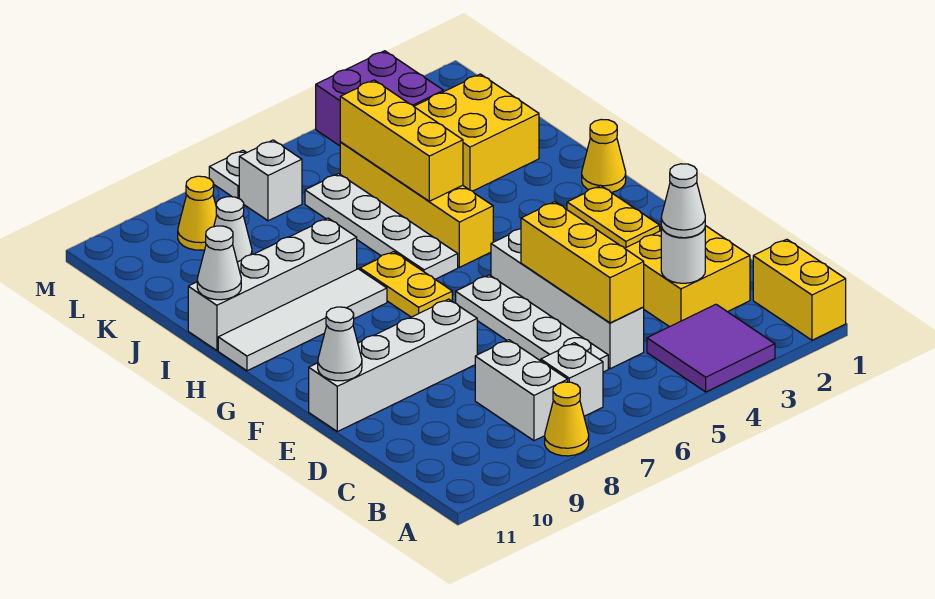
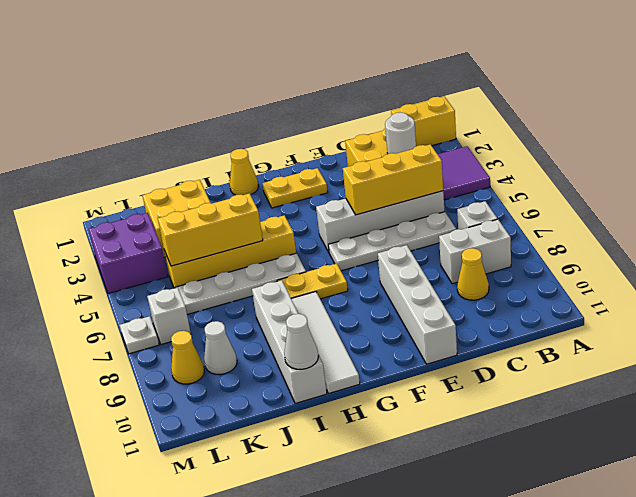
yellow cone A8 level 1 -> yellow cone C9 level 1
white cone C3 level 3 -> none
white cone E11 level 2 -> none

